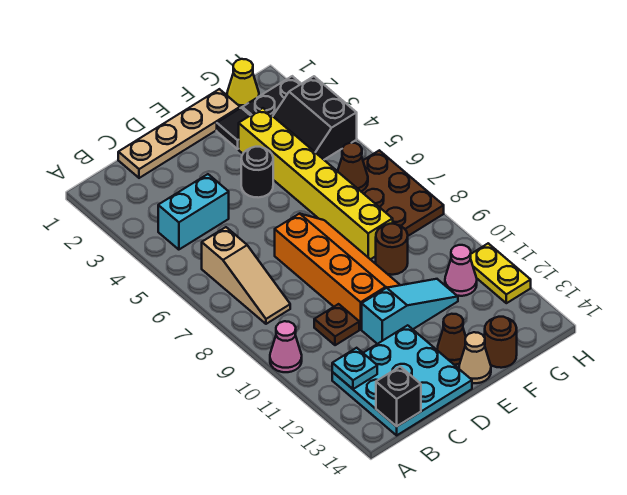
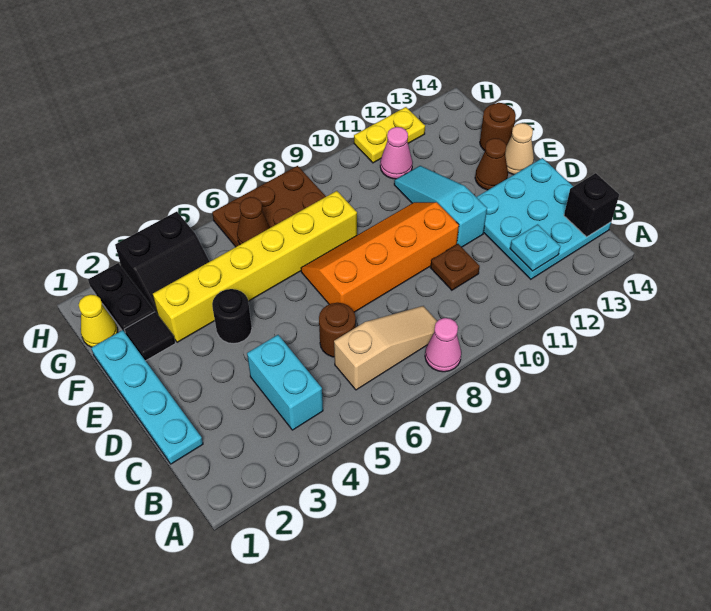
pink cone A10 level 1 -> pink cone A8 level 1
tan plate C1:F1 level 1 -> cyan plate C1:F1 level 1
brown round brick F9 level 1 -> brown round brick C6 level 1

